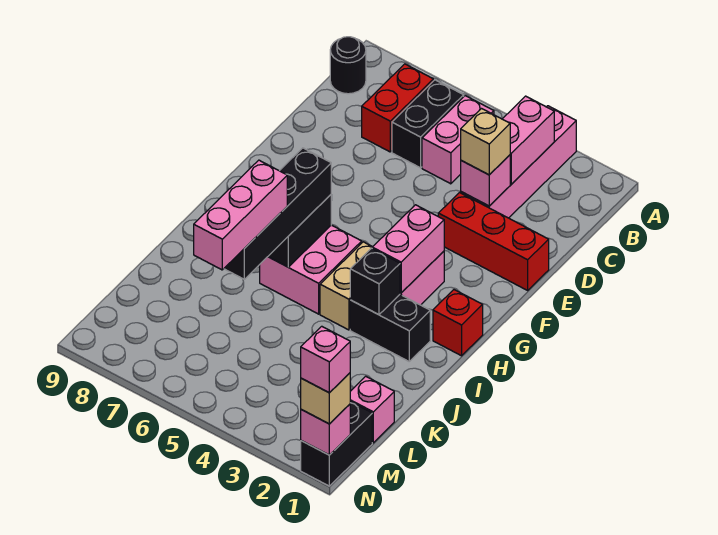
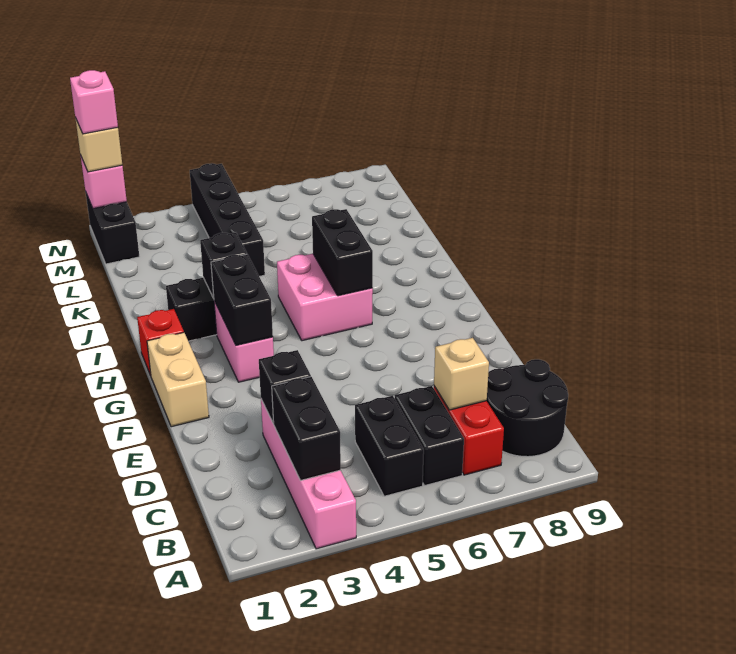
pink brick B3:C3 level 2 -> black brick B3:C3 level 2
pink brick B5:C5 level 1 -> black brick B5:C5 level 1
black round brick B9 level 1 -> black round brick B8:C9 level 1
pink brick D3 level 2 -> black brick D3 level 2
tan brick D3 level 3 -> tan brick C7 level 2
red brick E1:E3 level 1 -> none
pink brick G3:H3 level 2 -> black brick G3:H3 level 2
tan brick H4:I4 level 1 -> tan brick F1:G1 level 1
black brick H6:K6 level 3 -> black brick K4:N4 level 1
pink brick J6:L6 level 4 -> none
pink brick L1 level 1 -> none

